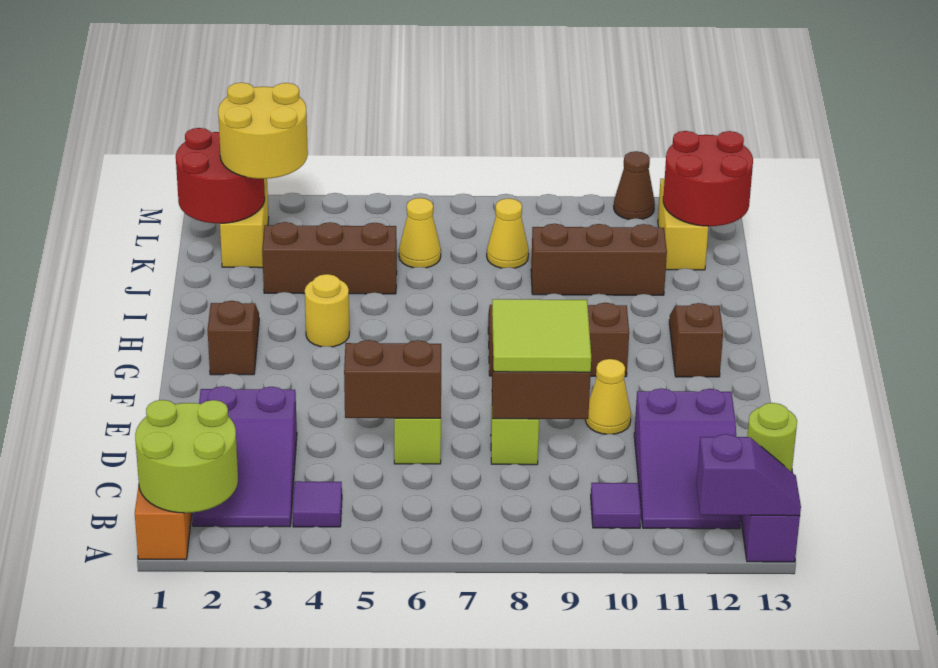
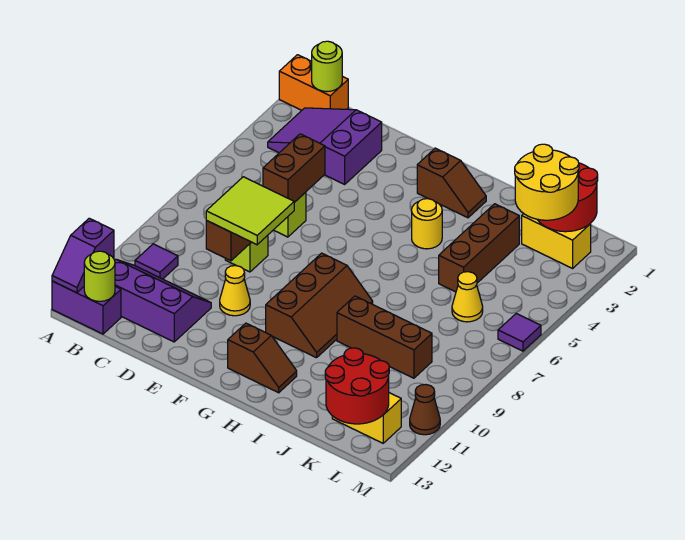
lime round brick A1:B2 level 2 -> lime round brick B1 level 2
purple tile B4 level 1 -> purple tile M6 level 1
purple slope B11:D12 level 1 top D -> purple slope B11:D12 level 1 top 12
brown brick J9:J11 level 1 -> brown brick I9:K9 level 1
yellow cone K8 level 1 -> none

